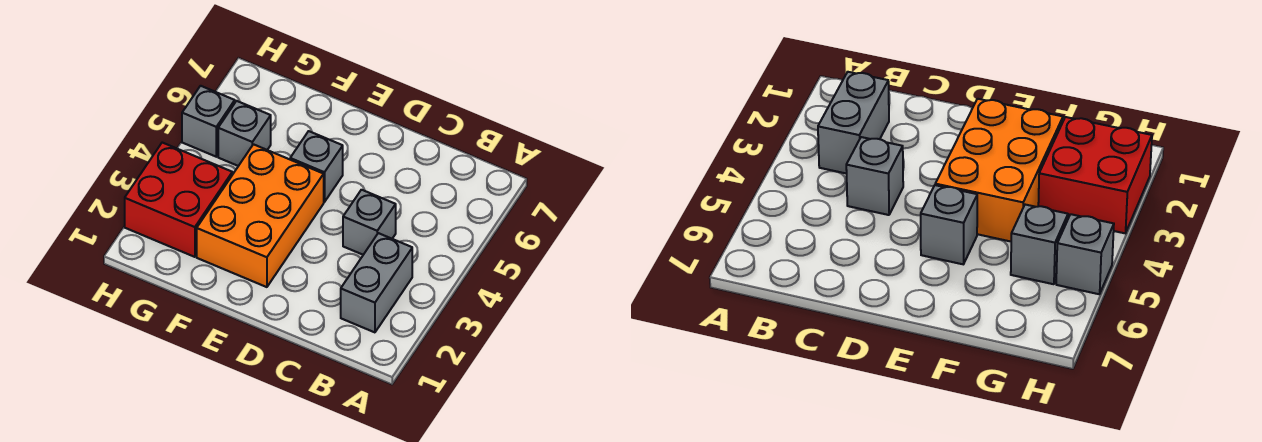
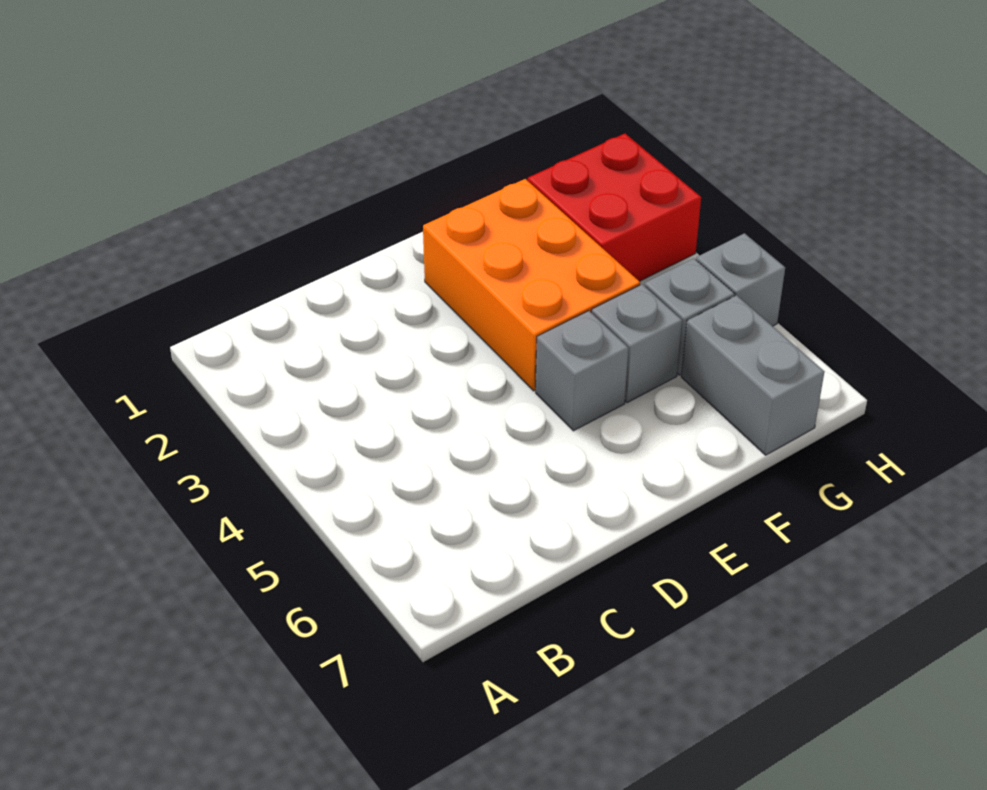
grey brick B2:B3 level 1 -> grey brick G6:G7 level 1
grey brick C4 level 1 -> grey brick F5 level 1

